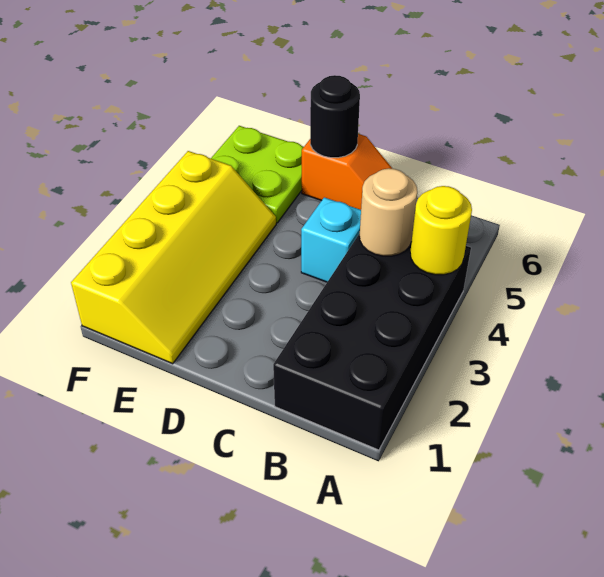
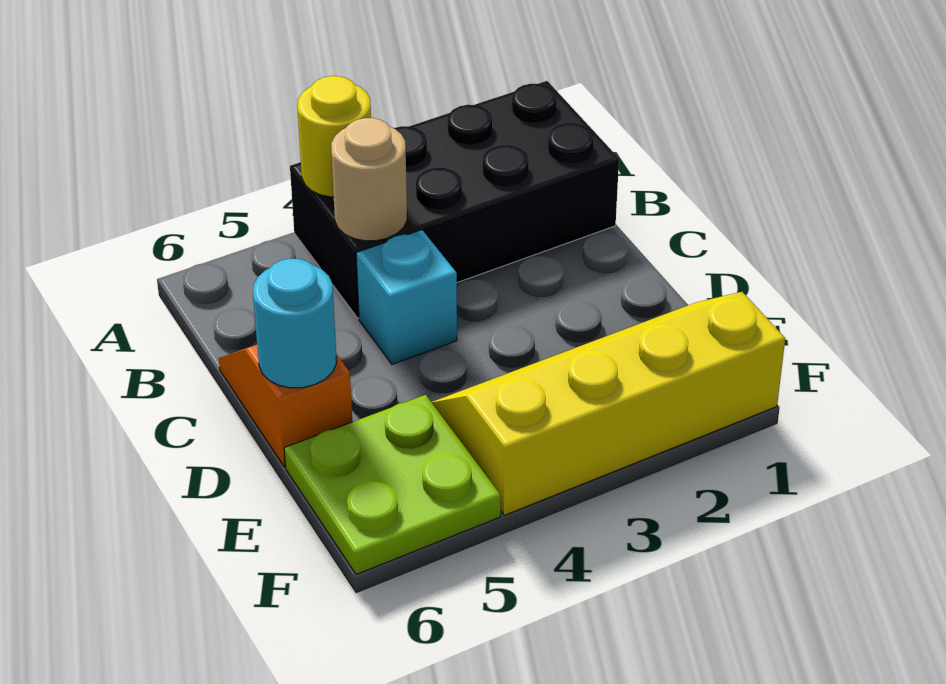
black round brick D6 level 2 -> cyan round brick D6 level 2

